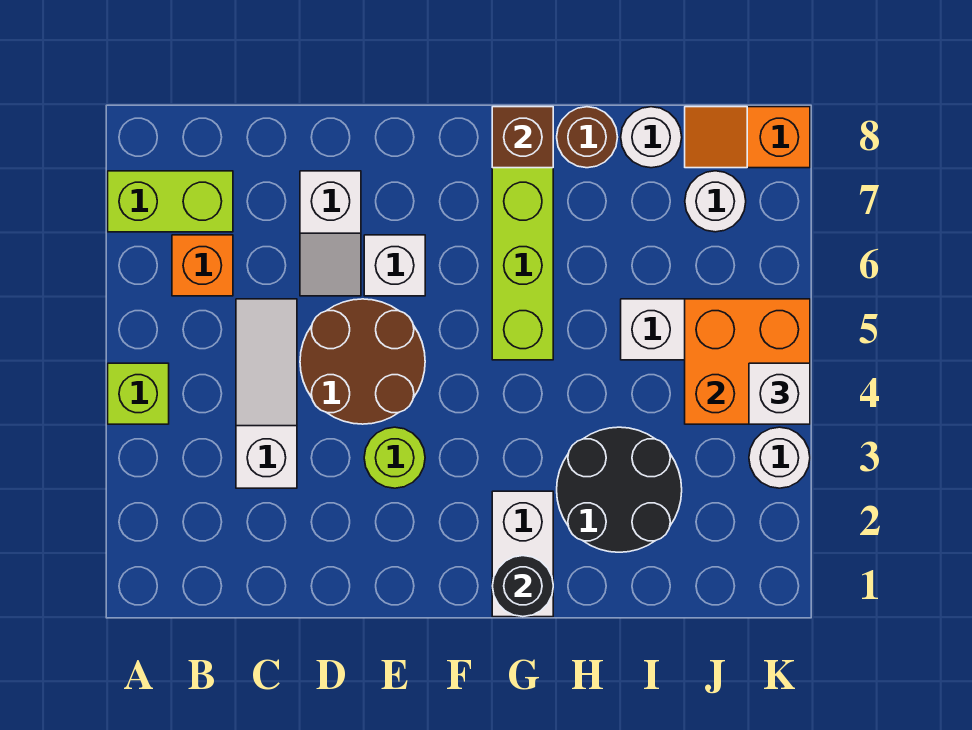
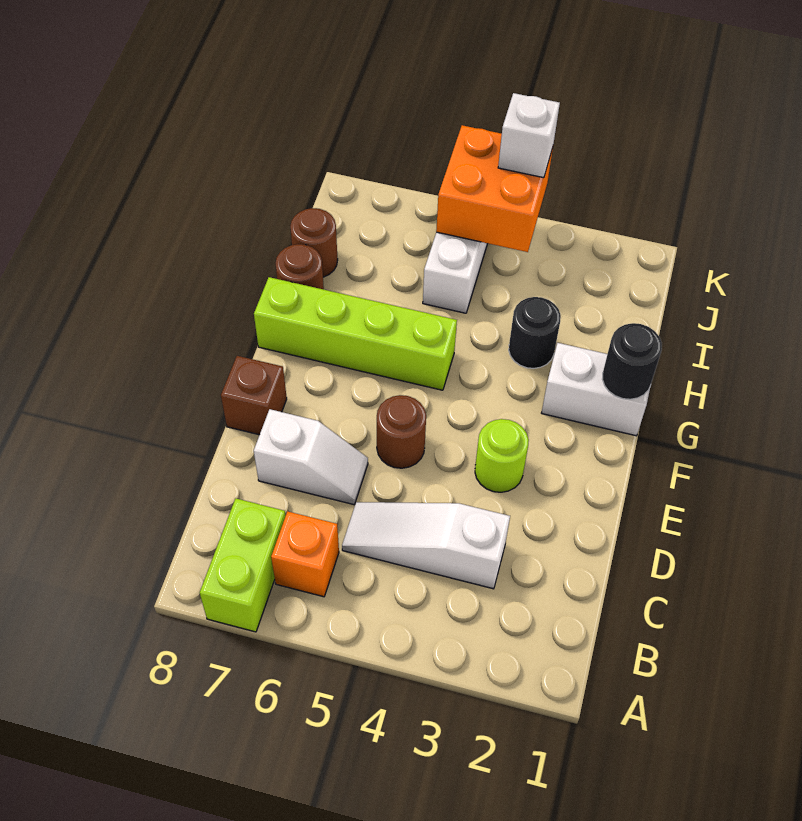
lime brick A4 level 1 -> none
brown round brick D4:E5 level 1 -> brown round brick E5 level 1
white brick E6 level 1 -> none
brown brick G8 level 2 -> brown brick E8 level 1
black round brick H2:I3 level 1 -> black round brick H3 level 1
white round brick I8 level 1 -> brown round brick I8 level 1
white round brick J7 level 1 -> none
orange slope J8:K8 level 1 top K -> none
white round brick K3 level 1 -> none

